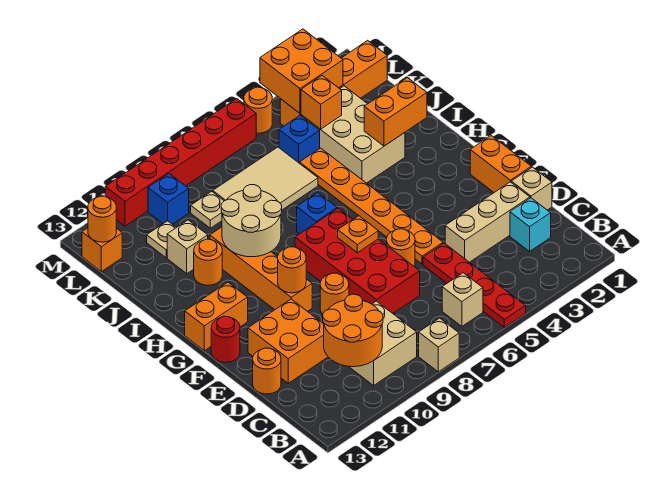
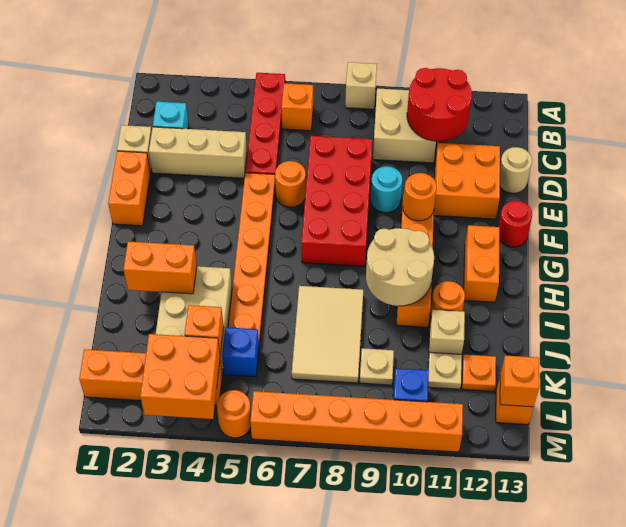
tan brick B6 level 1 -> orange brick B6 level 1
orange round brick B10:C11 level 2 -> red round brick B10:C11 level 2
orange round brick D13 level 1 -> tan round brick D13 level 1
orange round brick E9 level 1 -> cyan round brick E9 level 1
orange plate F7 level 2 -> orange plate K12 level 1
orange brick G12:G13 level 1 -> orange brick G12:H12 level 1
blue brick H7 level 1 -> none
tan tile J6:K8 level 1 -> tan tile I7:K8 level 1
orange round brick L13 level 2 -> orange brick L13 level 2
red brick M6:M11 level 1 -> orange brick M6:M11 level 1

